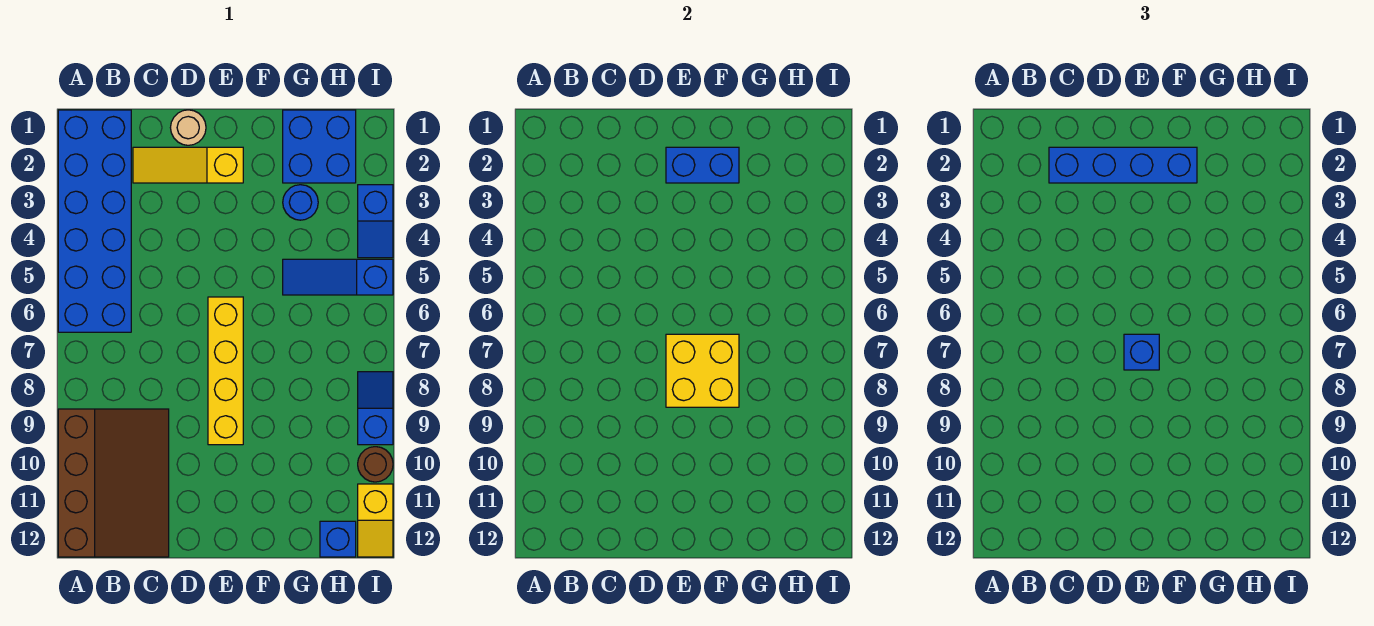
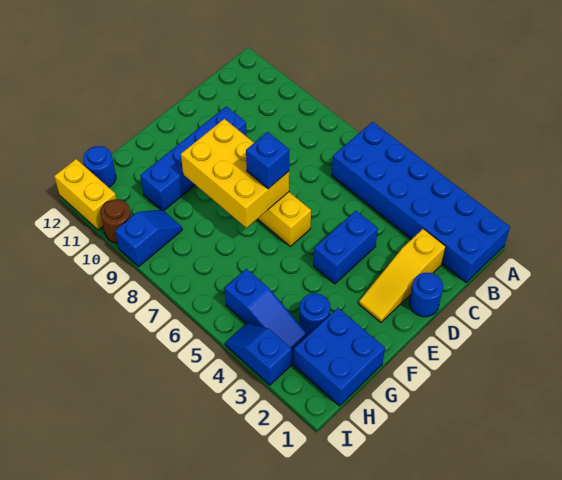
brown slope A9:C12 level 1 top A -> none
yellow slope C2:E2 level 1 top E -> yellow slope C2:E2 level 1 top C
blue brick C2:F2 level 3 -> blue brick D10:G10 level 1
tan round brick D1 level 1 -> blue round brick D1 level 1
blue brick E2:F2 level 2 -> blue brick D4:E4 level 1
yellow brick E7:F8 level 2 -> yellow brick E7:F9 level 2
blue slope G5:I5 level 1 top I -> blue slope H3:H5 level 1 top 5
blue brick H12 level 1 -> blue round brick H12 level 1
blue slope I8:I9 level 1 top 9 -> blue slope H9:I9 level 1 top I
yellow slope I11:I12 level 1 top 11 -> yellow brick I11:I12 level 1

